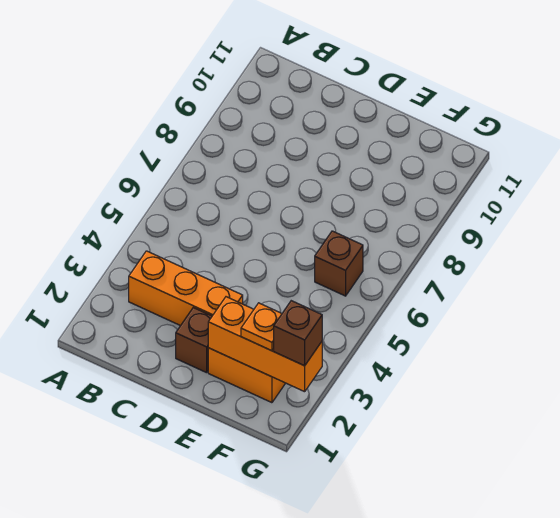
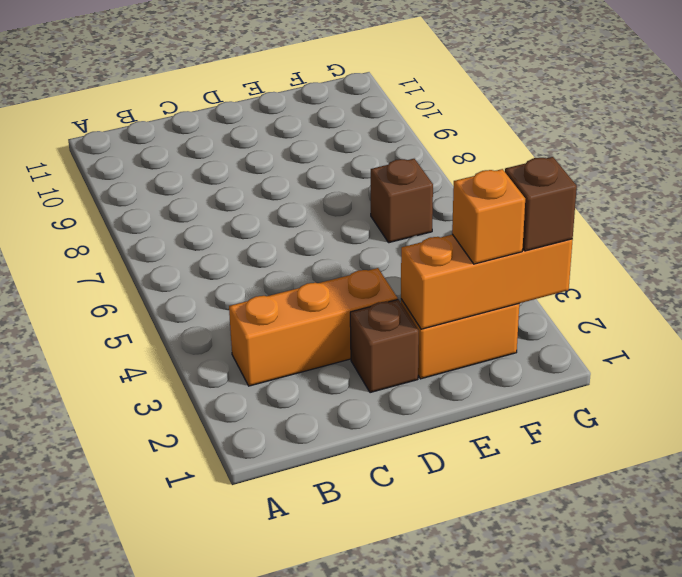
orange plate F2 level 3 -> orange brick F2 level 3

